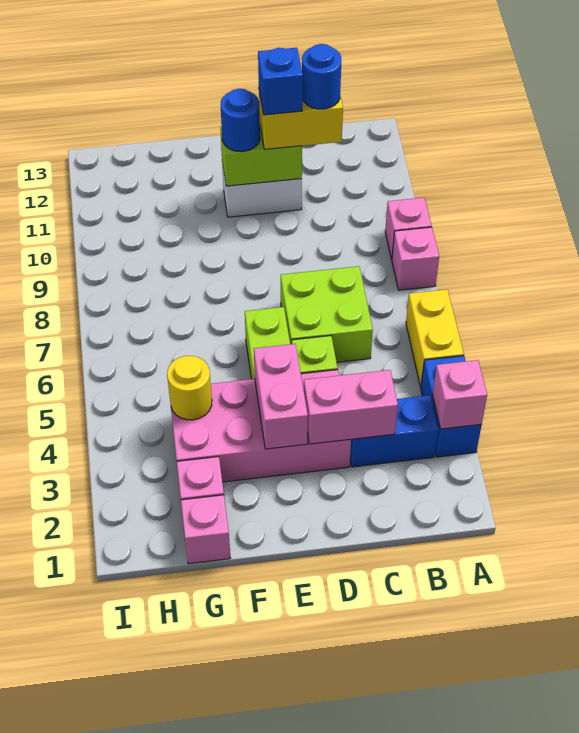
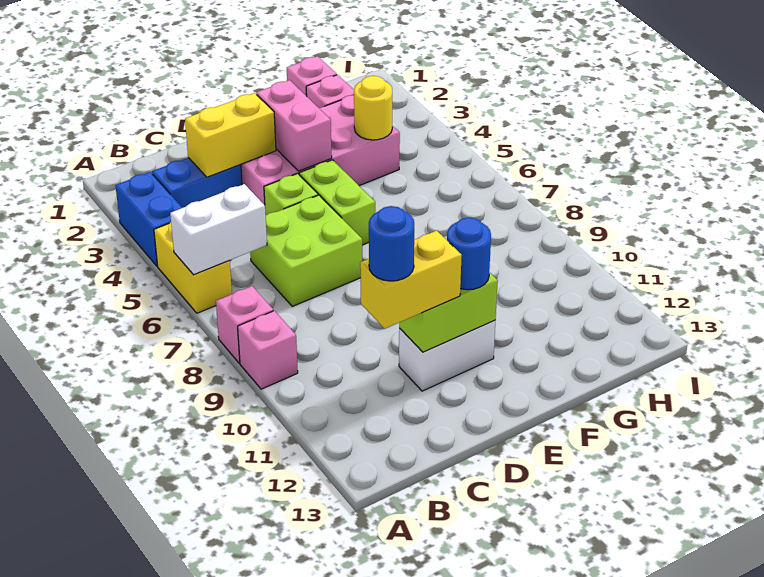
pink brick A3 level 2 -> none
none -> white brick A6:B6 level 2
pink brick C3:D3 level 2 -> yellow brick C3:D3 level 2
blue brick D11 level 4 -> none

